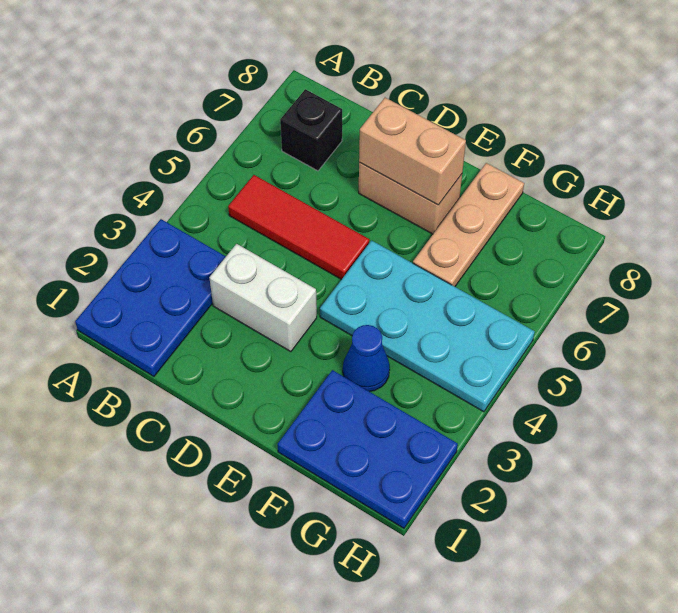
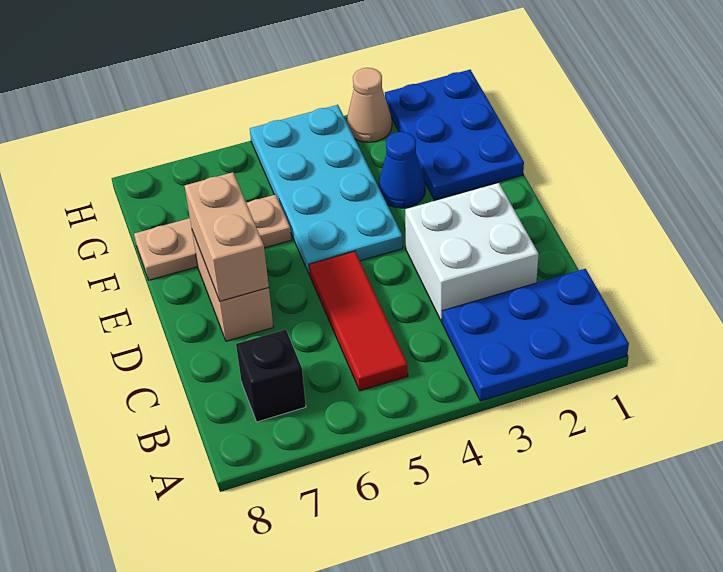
white brick C3:D3 level 1 -> white brick C2:D3 level 1
none -> tan cone H3 level 1

